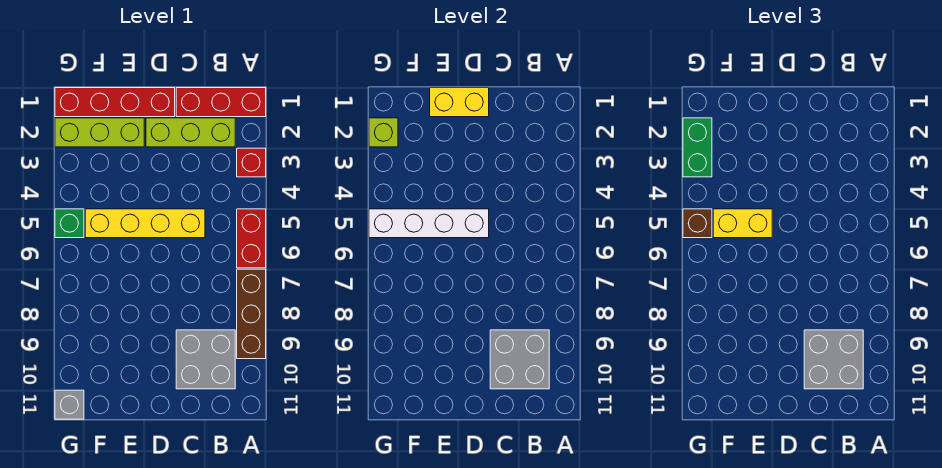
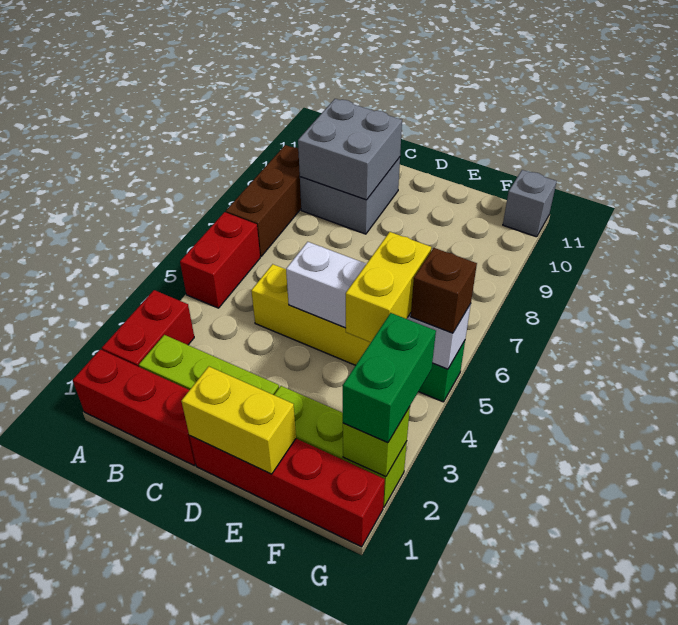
red brick A3 level 1 -> red brick A2:A3 level 1
grey brick B9:C10 level 3 -> none
yellow brick E5:F5 level 3 -> yellow brick F4:F5 level 3

